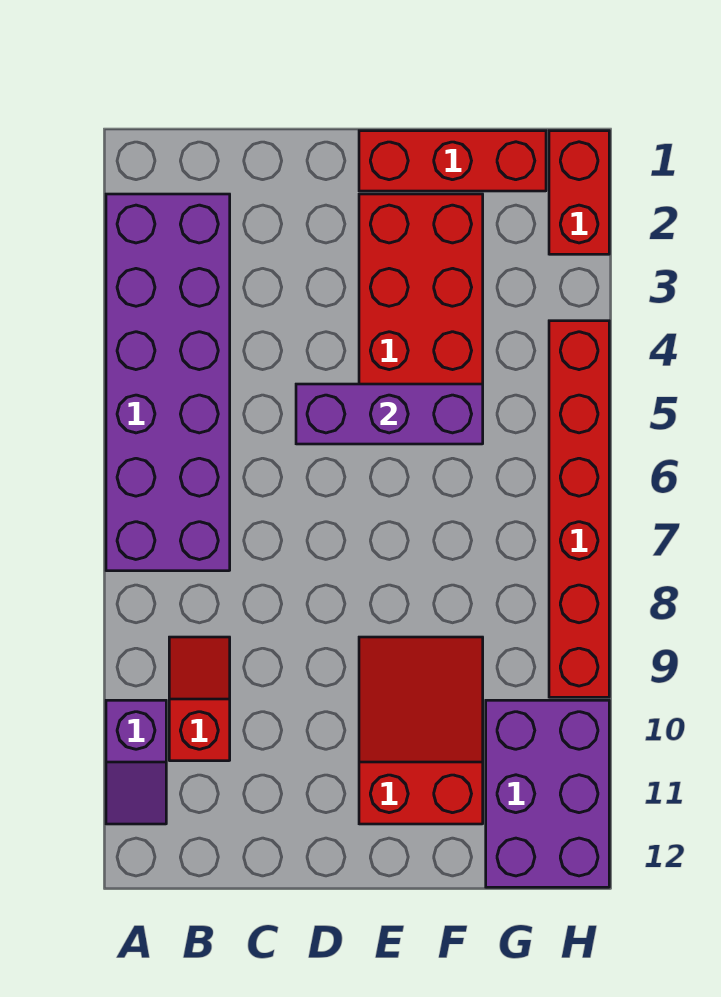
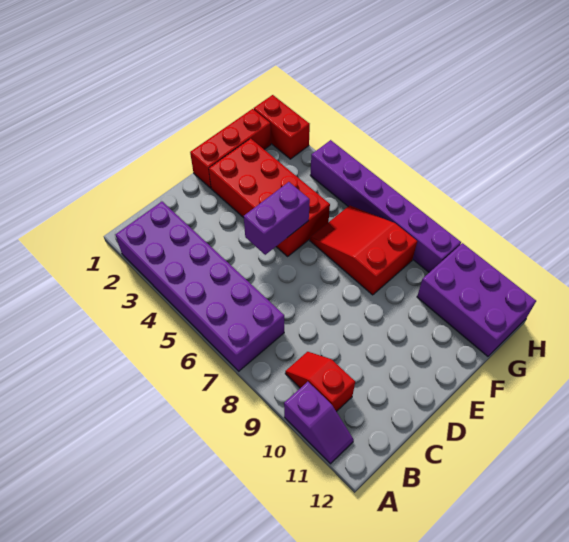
purple brick D5:F5 level 2 -> purple brick D5:E5 level 2
red slope E9:F11 level 1 top 11 -> red slope F6:G8 level 1 top 8
red brick H4:H9 level 1 -> purple brick H4:H9 level 1

